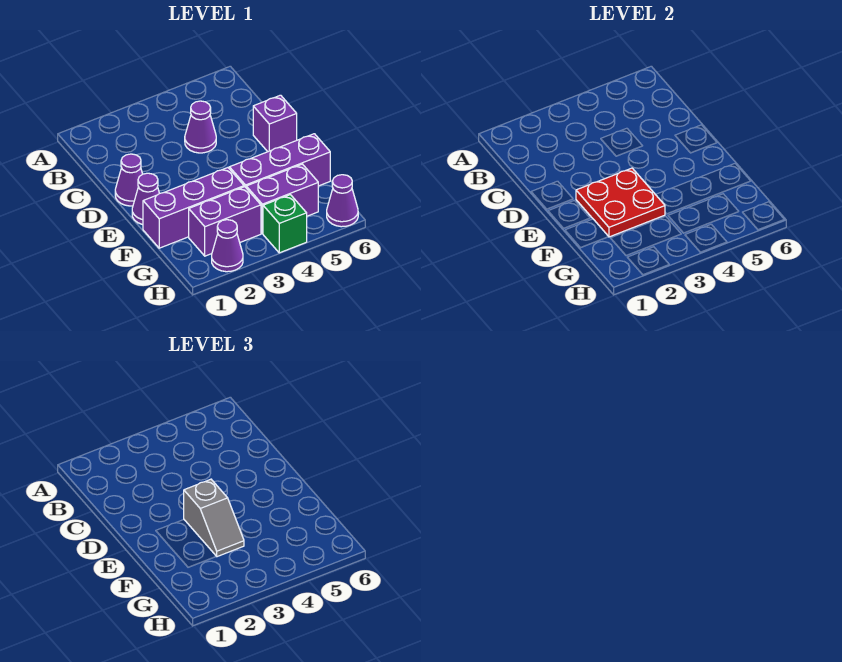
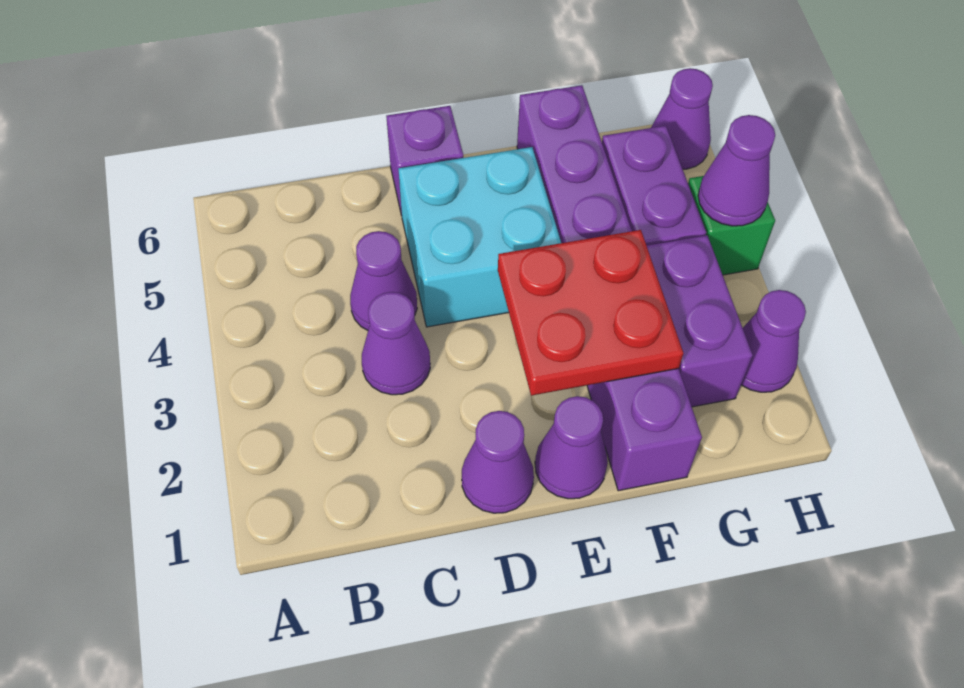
none -> purple cone C3 level 1
none -> cyan brick D4:E5 level 1
grey slope E3:F3 level 3 top E -> none
none -> purple cone H4 level 2

